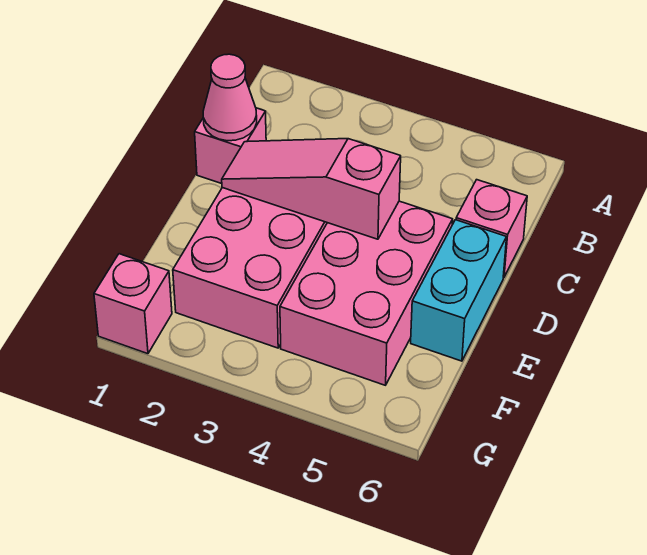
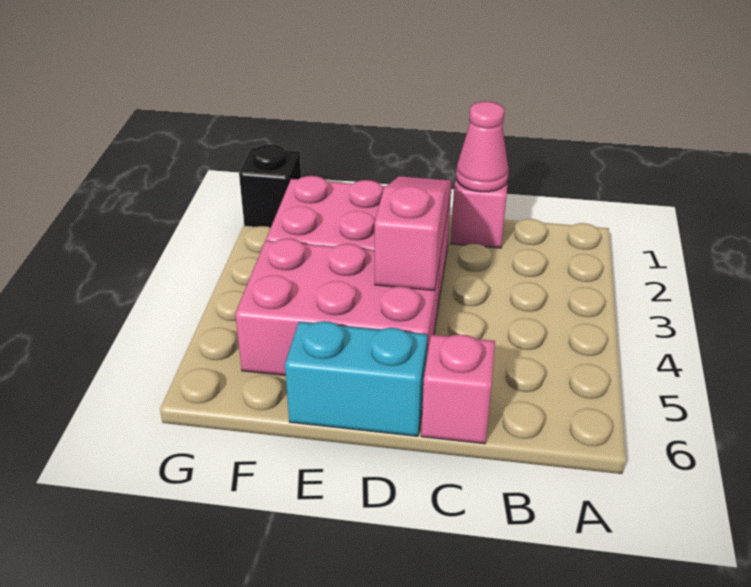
pink brick G1 level 1 -> black brick G1 level 1

